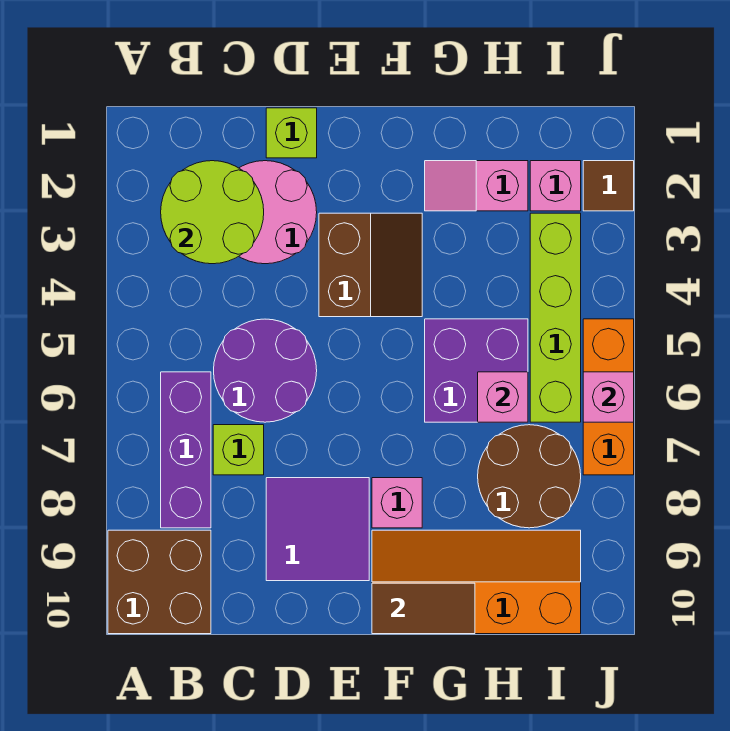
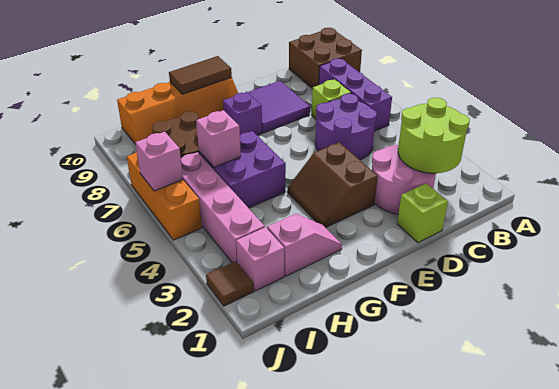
pink brick F8 level 1 -> purple brick F8 level 1
lime brick I3:I6 level 1 -> pink brick I3:I6 level 1

